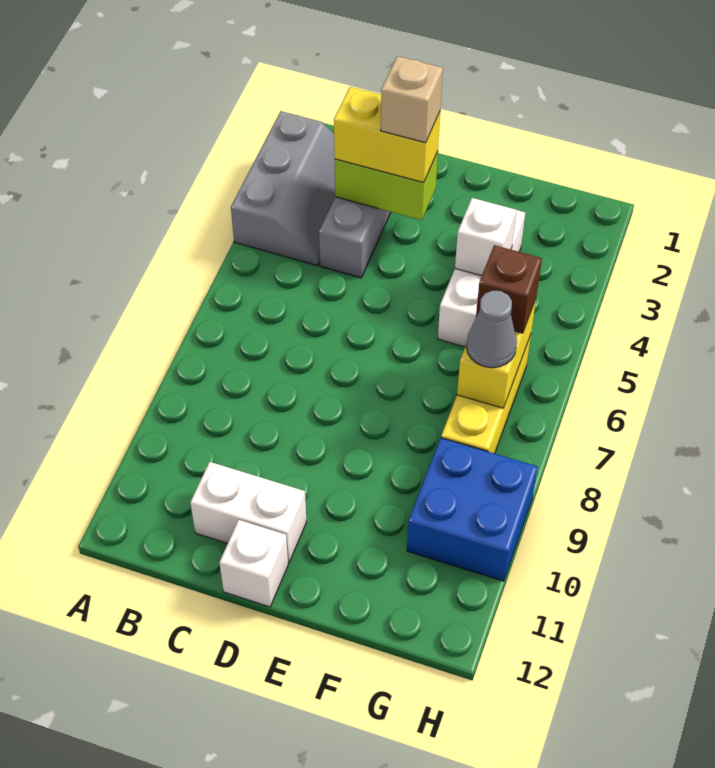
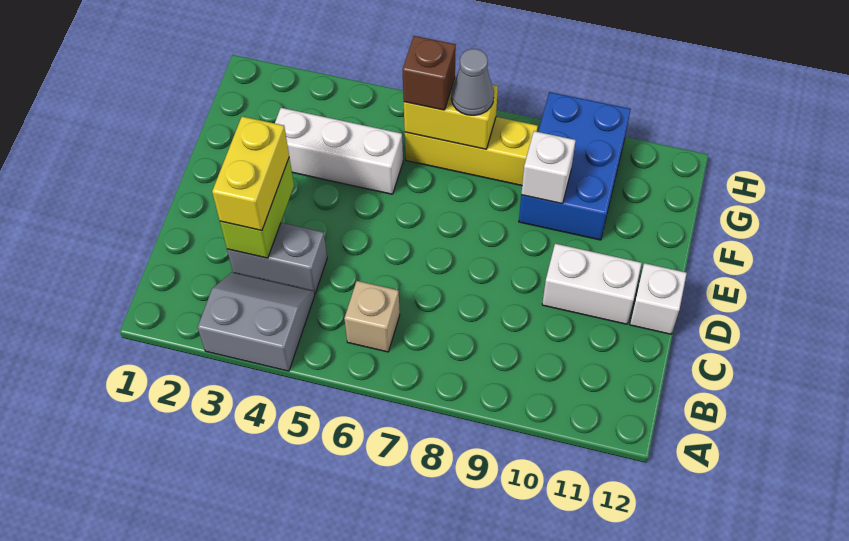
grey slope A2:B4 level 1 top A -> grey slope A3:B4 level 1 top A
white brick C11:D11 level 1 -> white brick D10:D11 level 1
tan brick D3 level 4 -> tan brick B6 level 1
white brick F4 level 2 -> white brick F9 level 2
blue brick G9:H10 level 1 -> blue brick F9:H10 level 1

